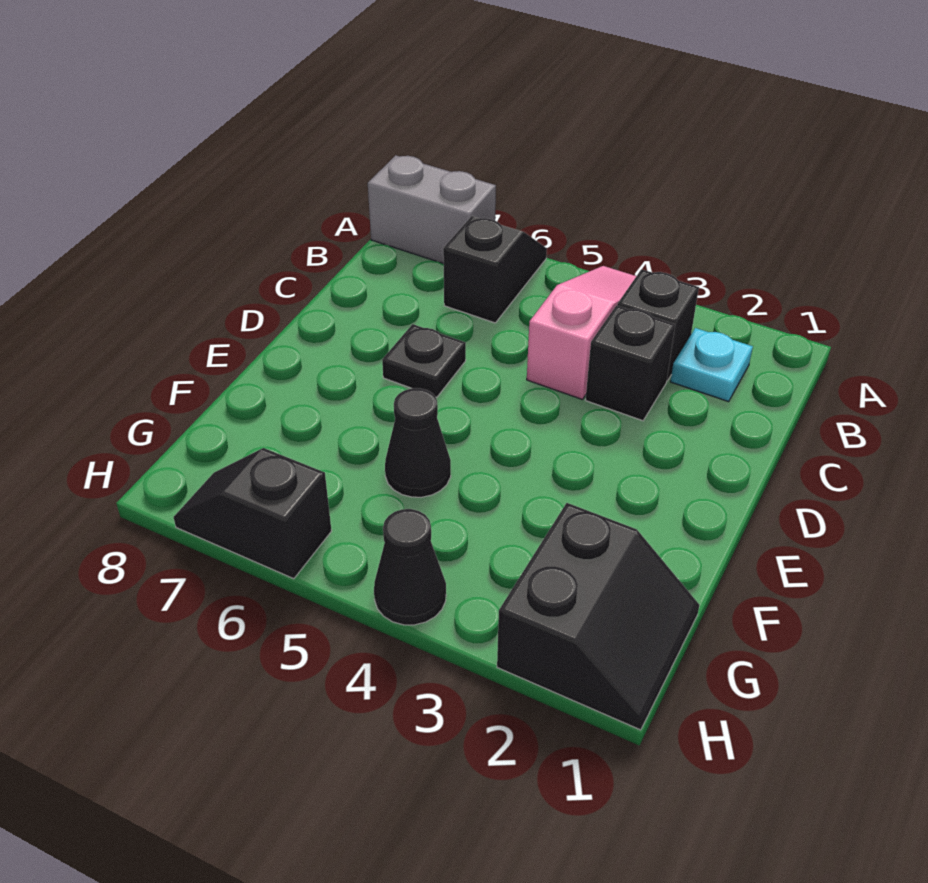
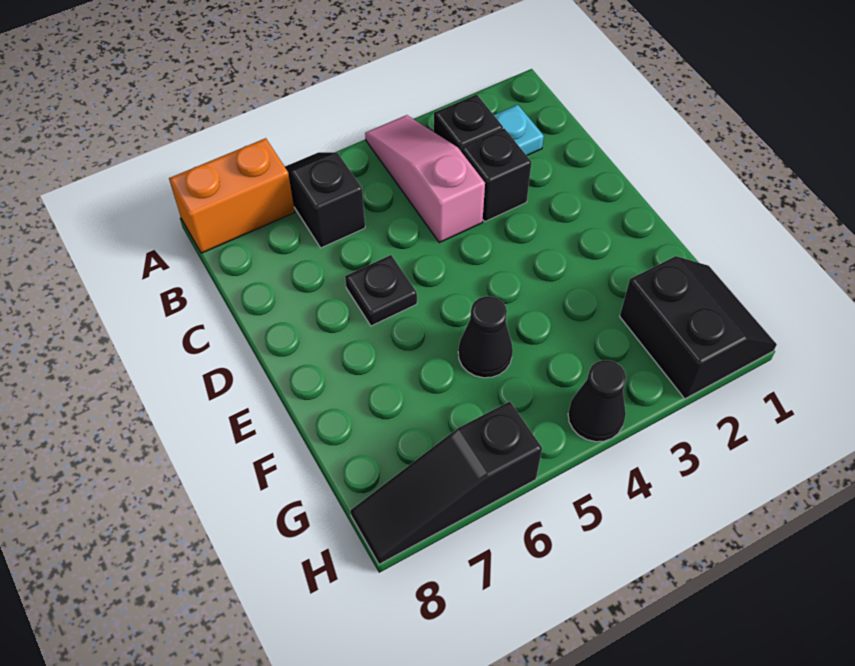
grey brick A7:A8 level 1 -> orange brick A7:A8 level 1
black slope H6:H7 level 1 top 6 -> black slope H6:H8 level 1 top 6

